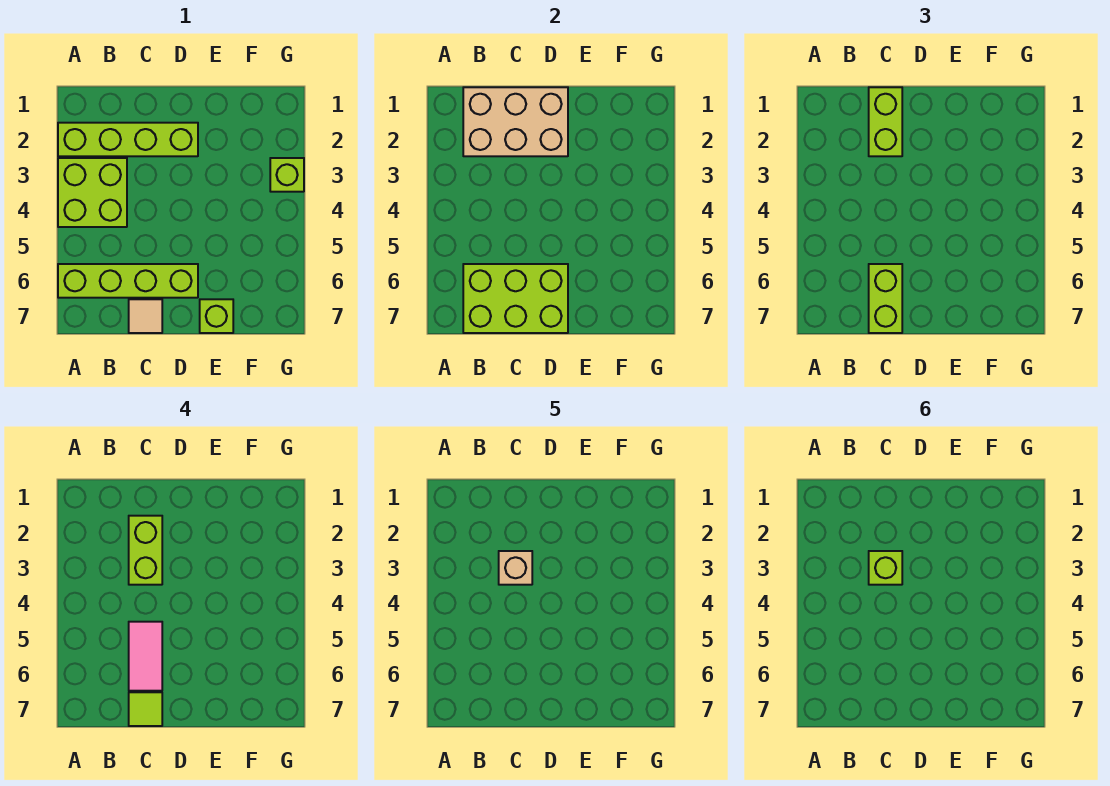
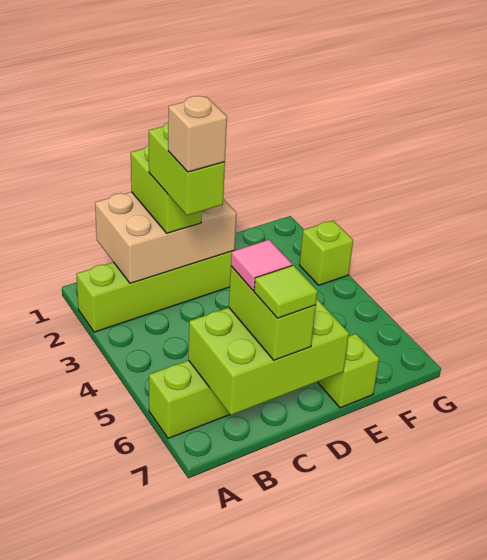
lime brick A3:B4 level 1 -> none
lime brick C3 level 6 -> none
pink tile C5:C6 level 4 -> pink tile C6 level 4
tan tile C7 level 1 -> none

